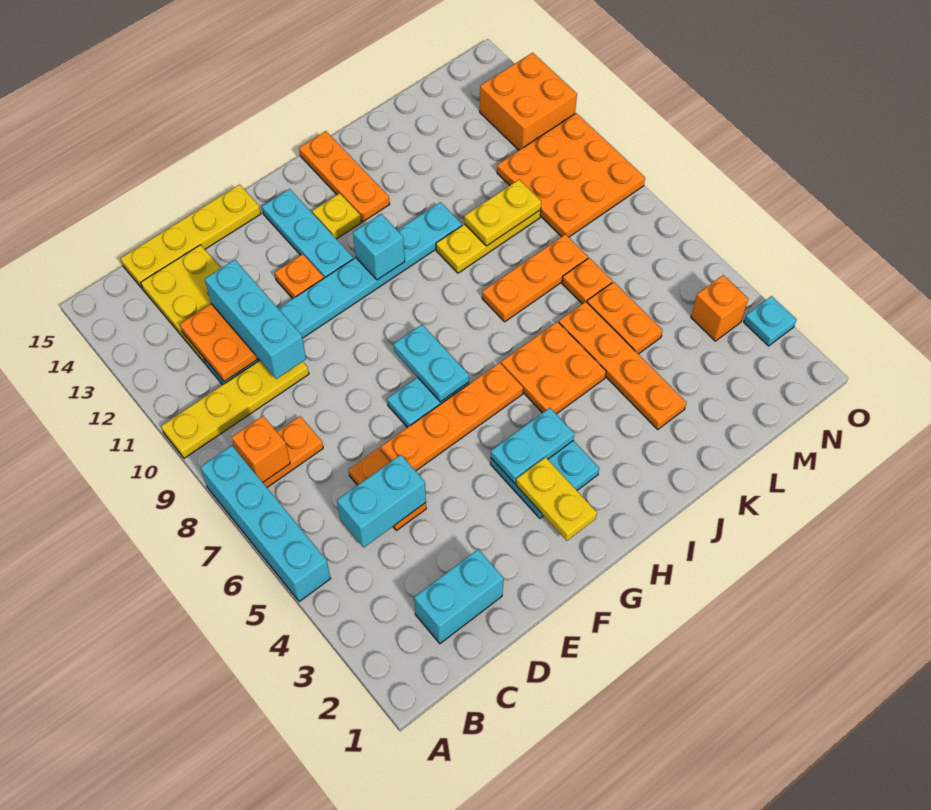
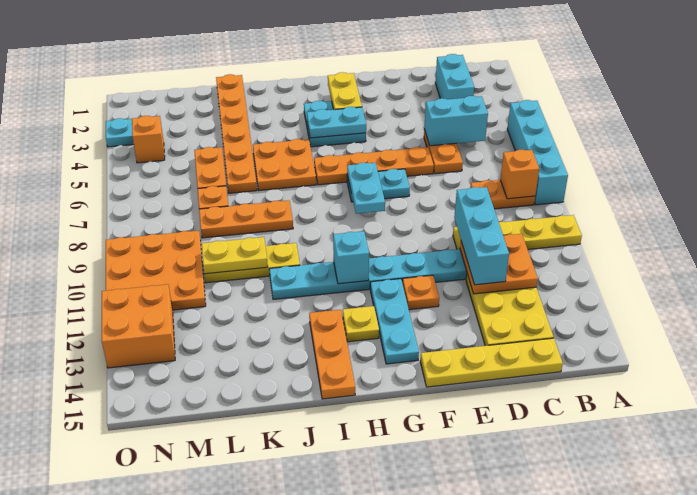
cyan brick C2:D2 level 1 -> cyan brick C2:C3 level 1
orange plate K3:K6 level 1 -> orange plate K1:K6 level 1

